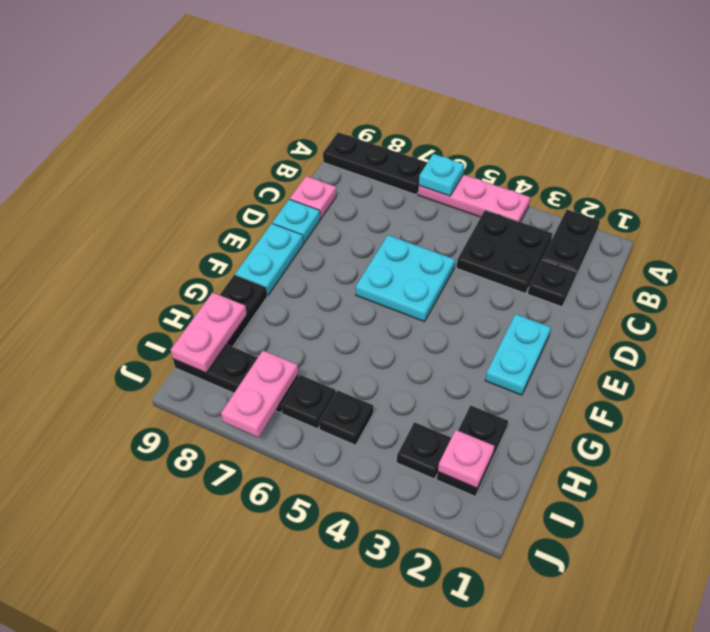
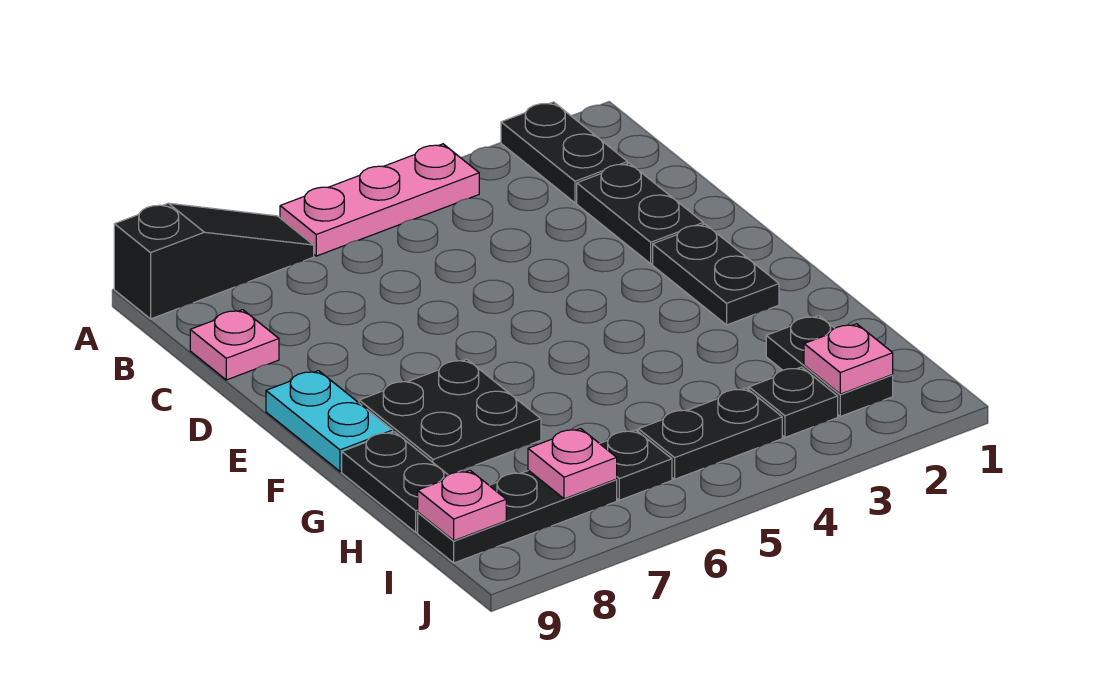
cyan plate A6 level 2 -> none
black plate A7:A9 level 1 -> black slope A7:A9 level 1 top 9
black plate B3:C4 level 1 -> black plate F7:G8 level 1
black plate C2 level 1 -> black plate C2:D2 level 1
cyan plate D5:E6 level 1 -> none
cyan plate D9 level 1 -> none
cyan plate E2:F2 level 1 -> black plate E2:F2 level 1
pink plate H9:I9 level 2 -> pink plate I9 level 2
black plate I5 level 1 -> black plate I4:I5 level 1
pink plate I7:J7 level 2 -> pink plate I7 level 2

